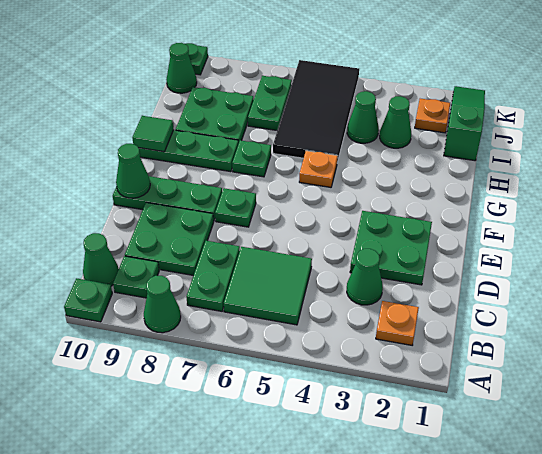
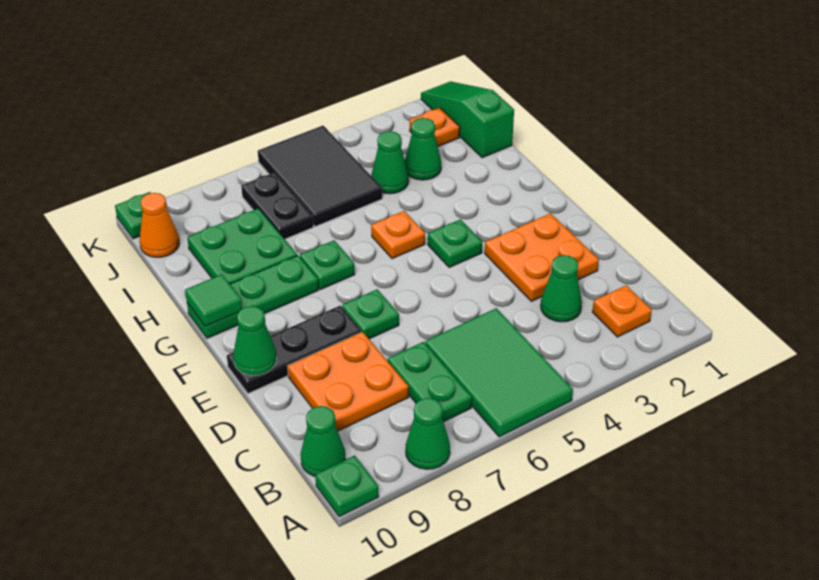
green tile B5:C6 level 1 -> green tile A5:C6 level 1
green plate B9 level 1 -> green plate F4 level 1
green plate C8:D9 level 1 -> orange plate C8:D9 level 1
green plate D2:E3 level 1 -> orange plate D2:E3 level 1
green plate E8:E10 level 1 -> black plate E8:E10 level 1
black tile H5:K6 level 1 -> black tile I5:K6 level 1
green plate I7:J7 level 1 -> black plate I7:J7 level 1
green cone J10 level 1 -> orange cone J10 level 1

